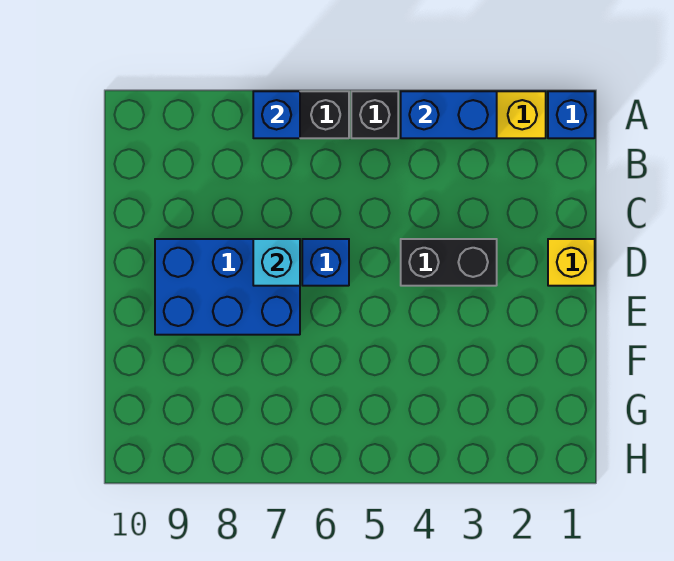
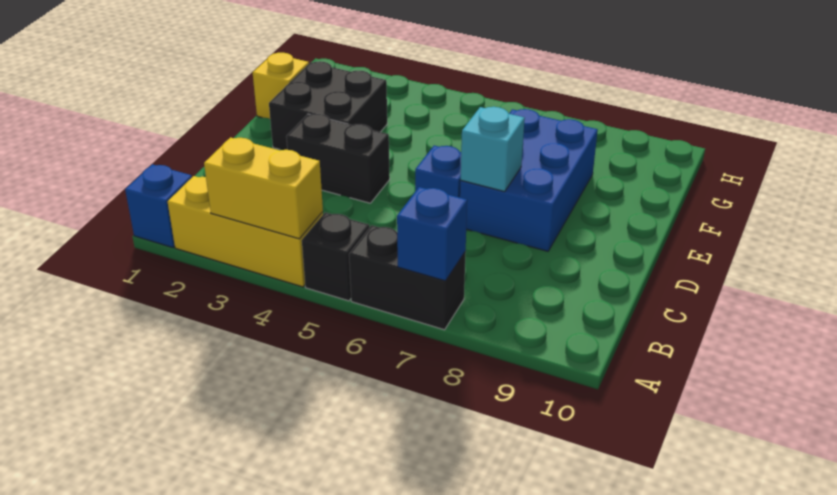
blue brick A3:A4 level 2 -> yellow brick A3:A4 level 2
yellow brick D1 level 1 -> yellow brick F1 level 1
blue brick D7:E9 level 1 -> blue brick D7:F8 level 1
none -> black brick E2:F3 level 1

